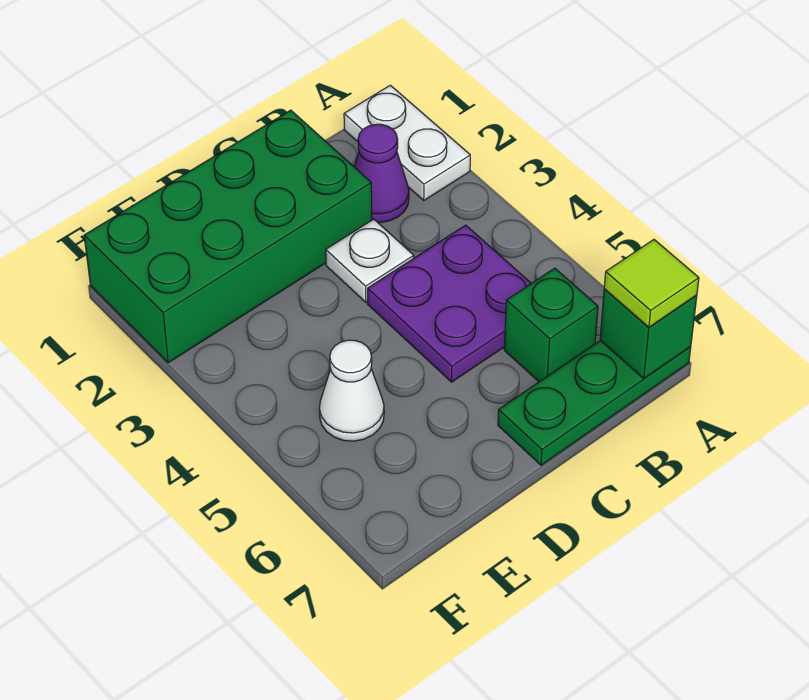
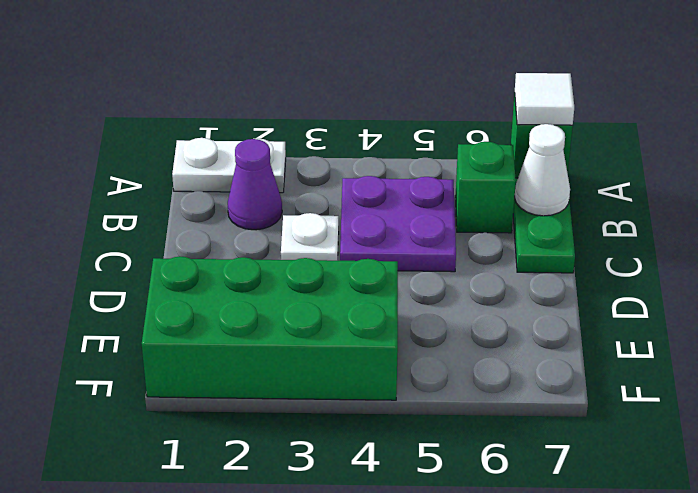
lime tile A7 level 3 -> white tile A7 level 3
green brick C1:F2 level 1 -> green brick E1:F4 level 1
white cone E5 level 1 -> white cone B7 level 2

